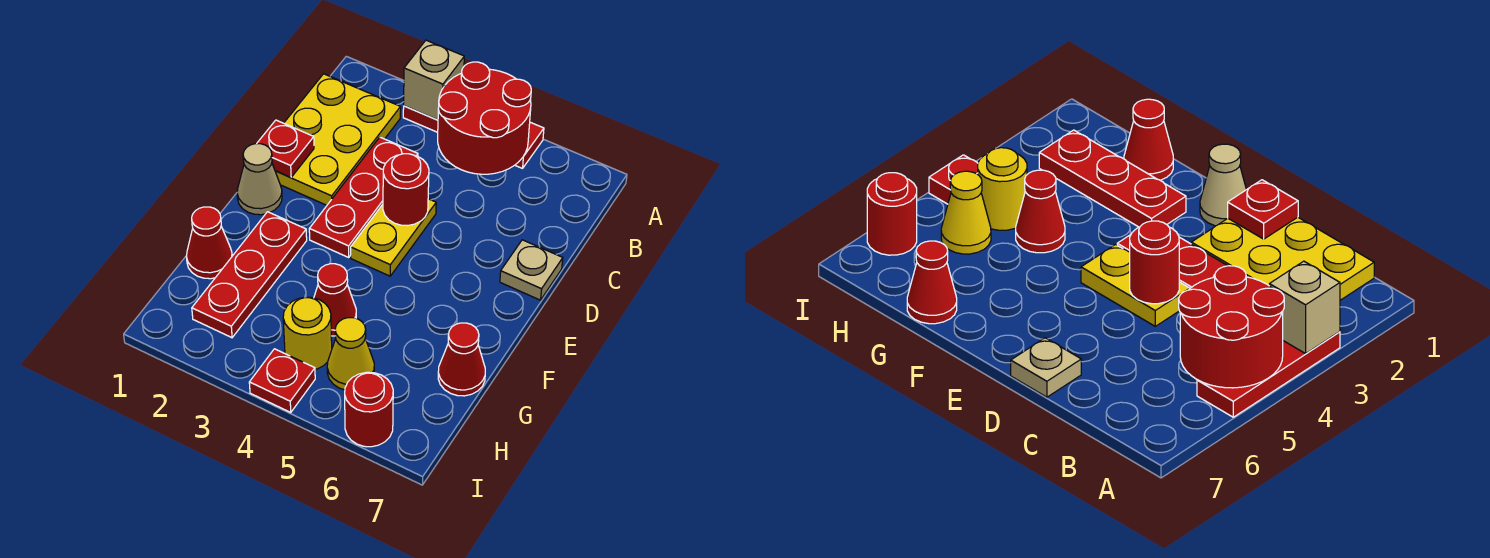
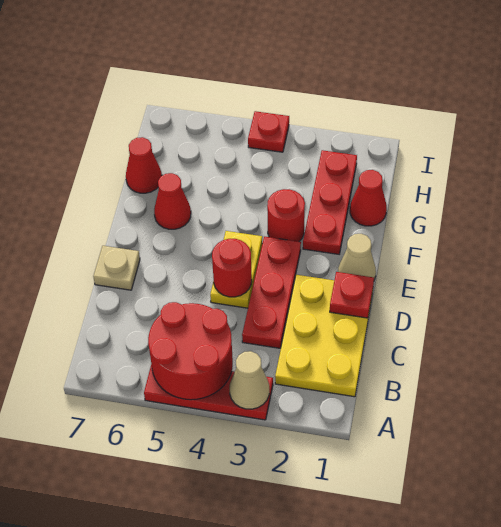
tan brick A3 level 2 -> tan cone A3 level 2
red cone G4 level 1 -> red cone F6 level 1
yellow round brick H4 level 1 -> none
yellow cone H5 level 1 -> none
red round brick I6 level 1 -> red round brick F3 level 1

